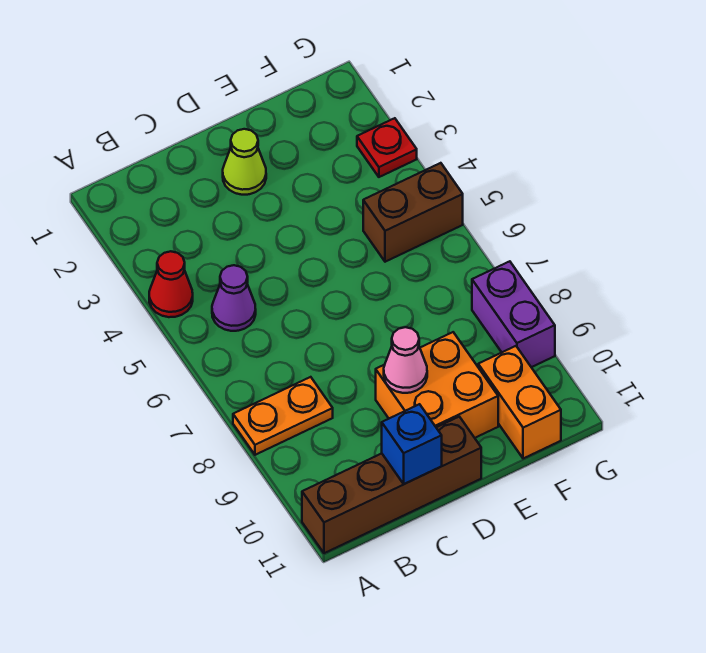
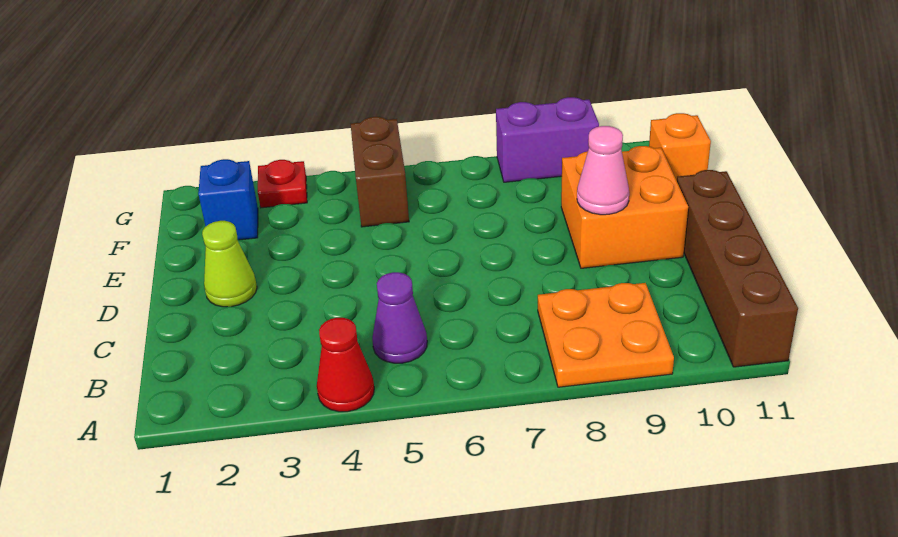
orange plate A8:B8 level 1 -> orange plate A8:B9 level 1
blue brick C11 level 2 -> blue brick F2 level 1
orange brick F10:F11 level 1 -> orange brick F11 level 1

